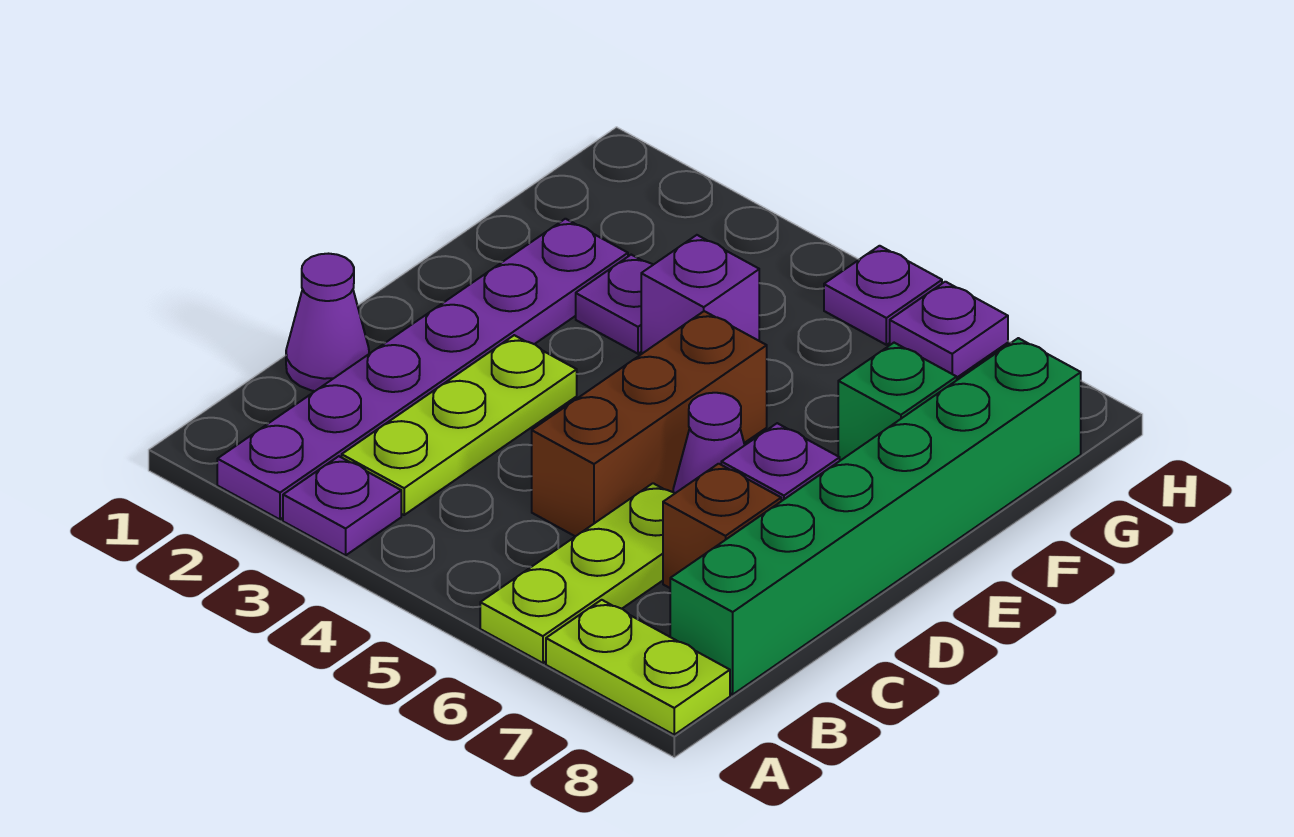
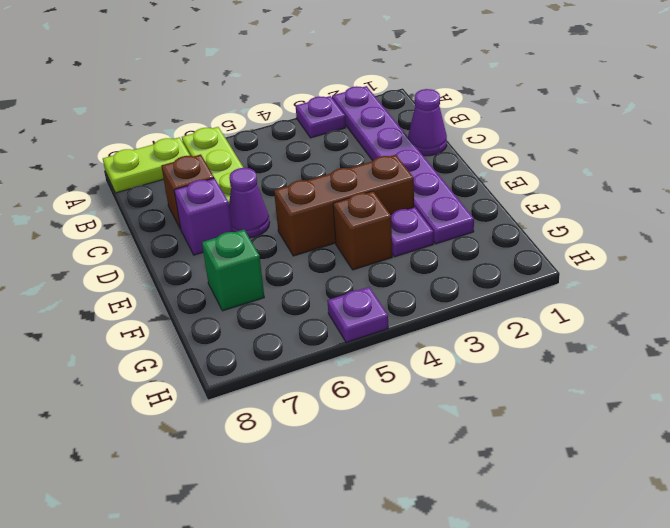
lime plate B3:D3 level 1 -> none
green brick B8:G8 level 1 -> none
brown brick C5:E5 level 1 -> brown brick E3:E5 level 1
purple brick F4 level 1 -> brown brick F4 level 1
purple plate H6 level 1 -> none

